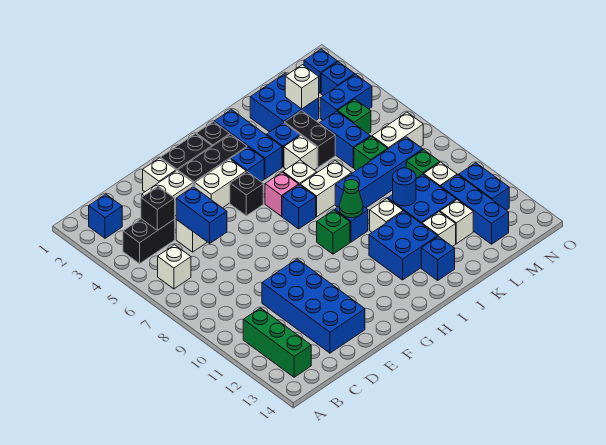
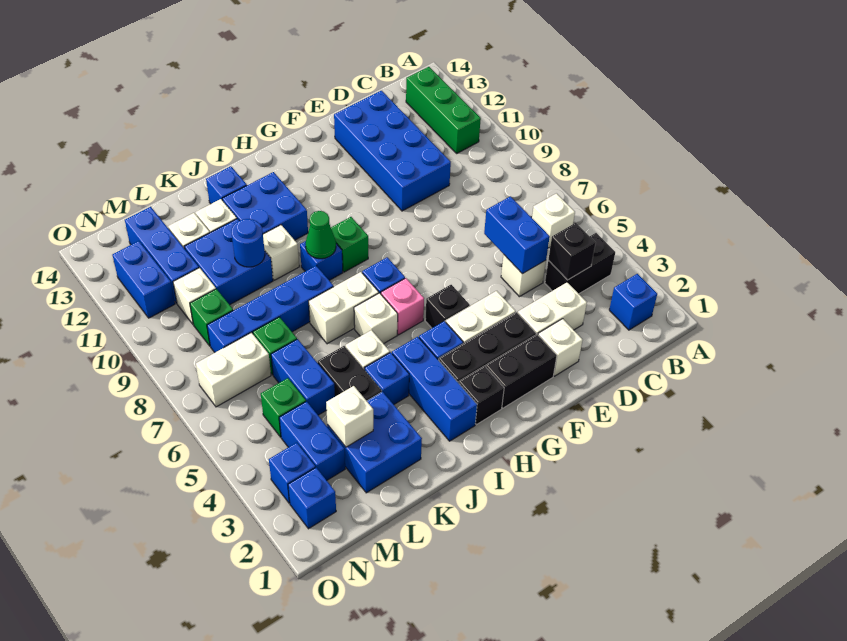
blue brick M4:N4 level 1 -> blue brick M3:M4 level 1

